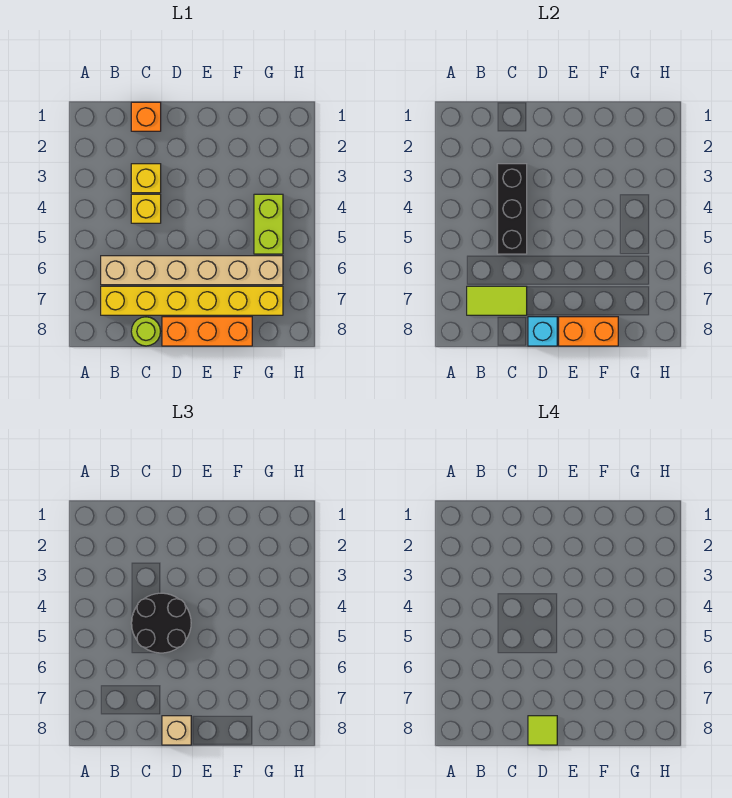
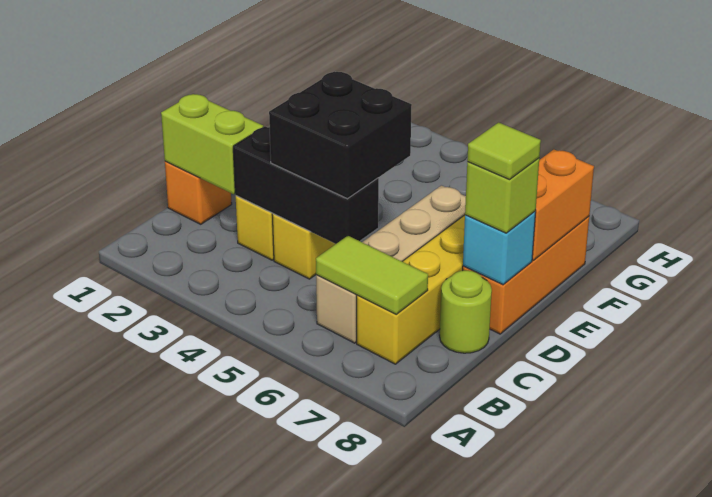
tan brick B6:G6 level 1 -> tan brick B6:E6 level 1
lime tile B7:C7 level 2 -> lime tile B6:B7 level 2
black round brick C4:D5 level 3 -> black brick C4:D5 level 3
tan brick D8 level 3 -> lime brick D8 level 3
lime brick G4:G5 level 1 -> lime brick C1:C2 level 2

